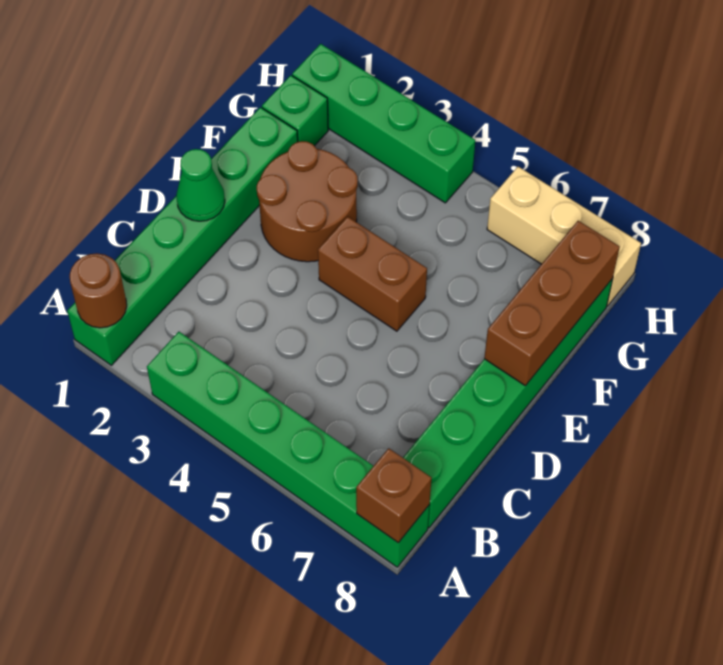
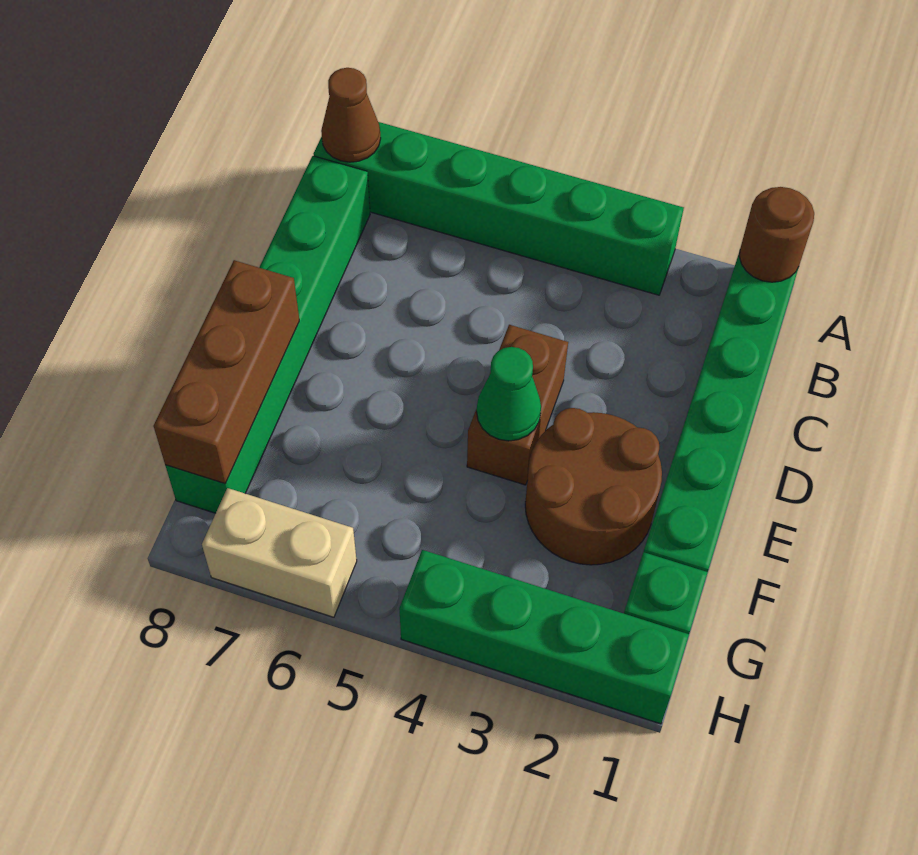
brown brick A8 level 2 -> brown cone A8 level 2
green cone D1 level 2 -> green cone E4 level 2
brown brick E4:E5 level 1 -> brown brick D4:E4 level 1
tan brick H6:H8 level 1 -> tan brick H6:H7 level 1

